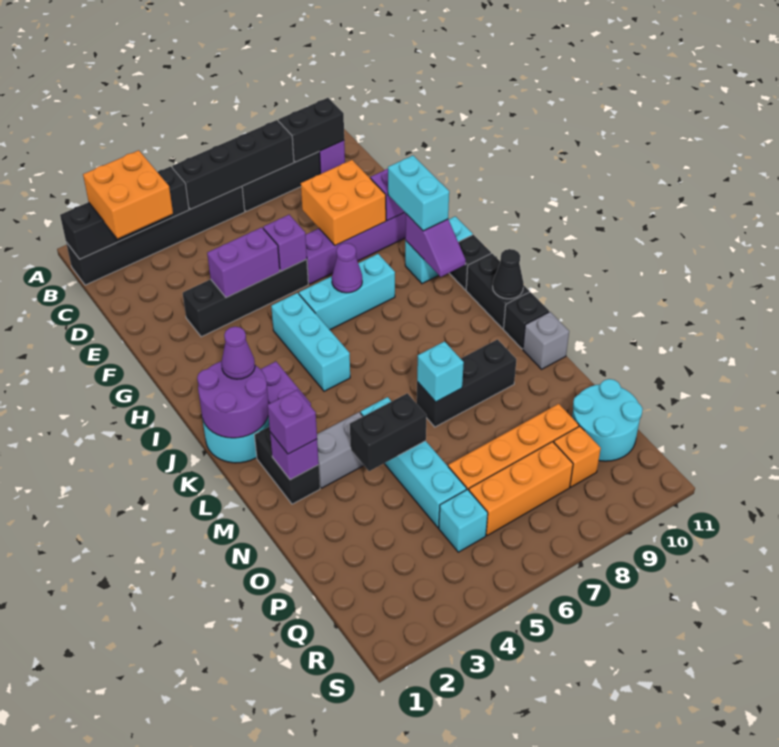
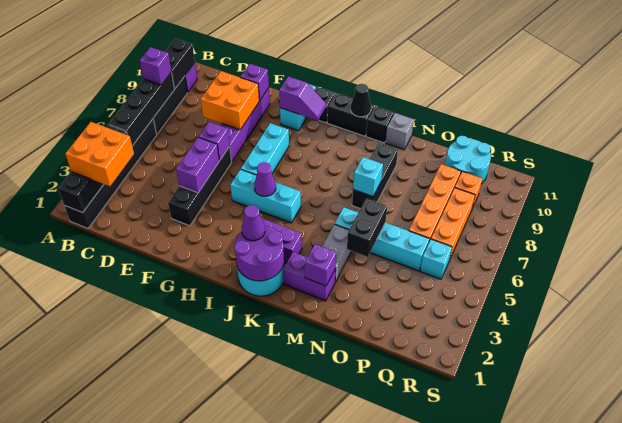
cyan brick G10:H10 level 3 -> none
purple cone H7 level 2 -> purple cone I5 level 2
black brick L2:M2 level 1 -> purple brick L2:M2 level 1
purple brick M2 level 3 -> purple brick B8 level 3

